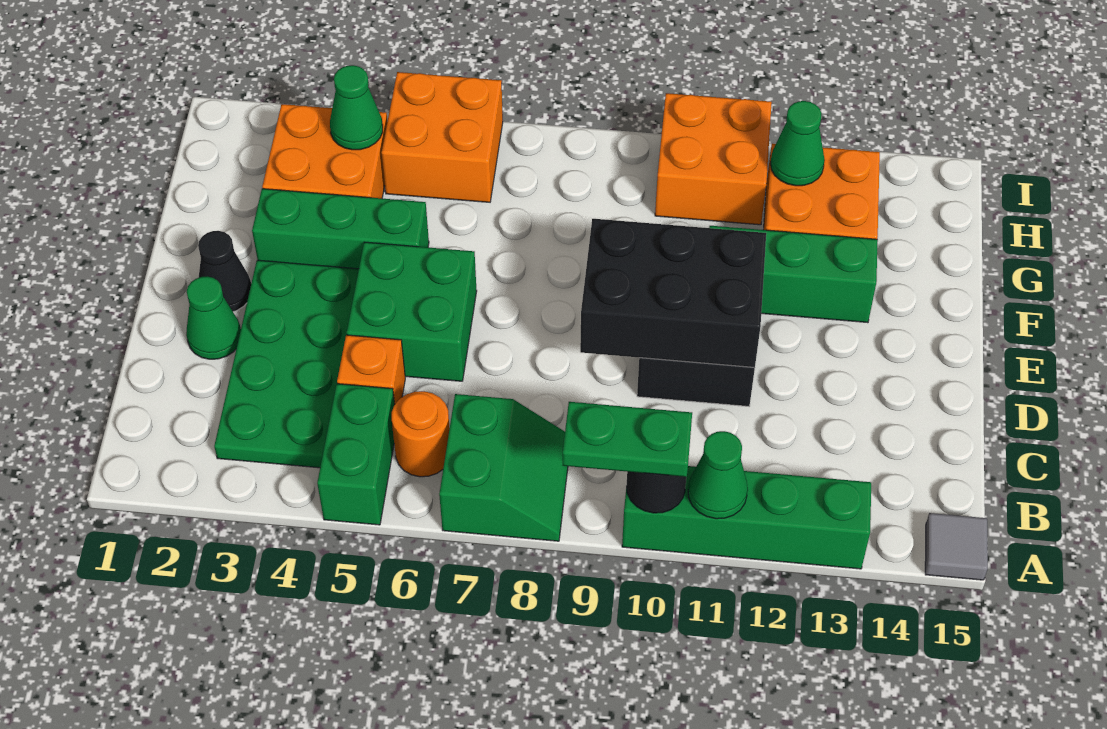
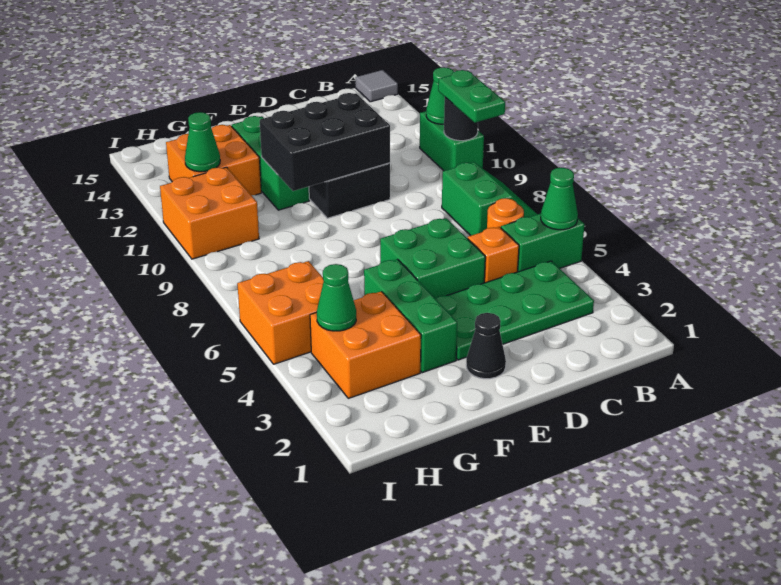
green slope A7:B8 level 1 top 7 -> green slope A7:B8 level 1 top B
green brick A10:A13 level 1 -> green brick A10:A11 level 1
green cone D2 level 1 -> green cone A5 level 2
black brick D9:E11 level 2 -> black brick D10:F11 level 2

